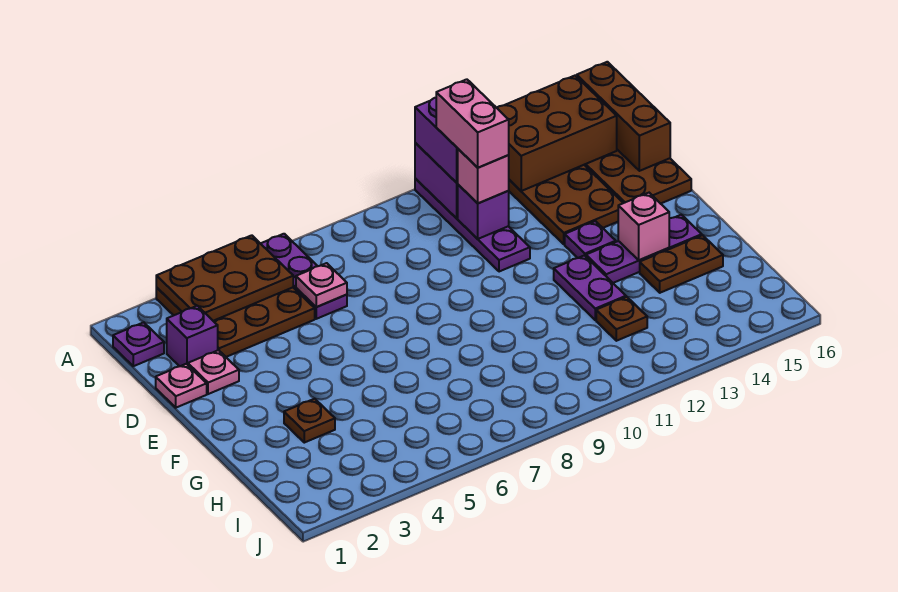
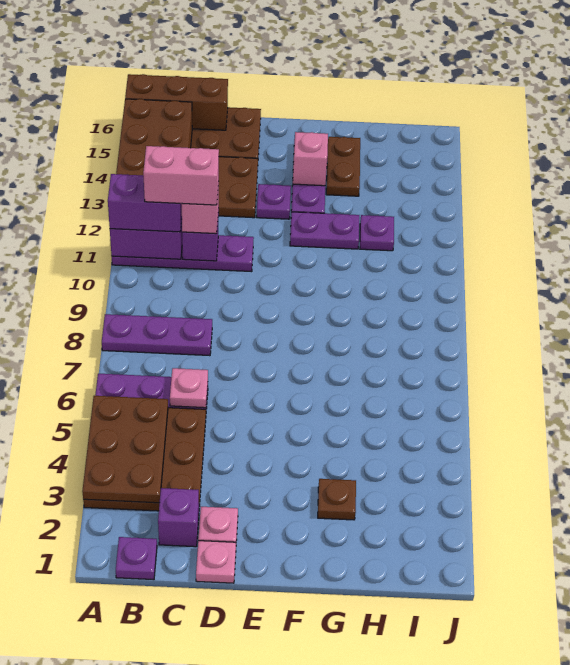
none -> purple plate A8:C8 level 1
brown plate H12 level 1 -> purple plate H12 level 1

